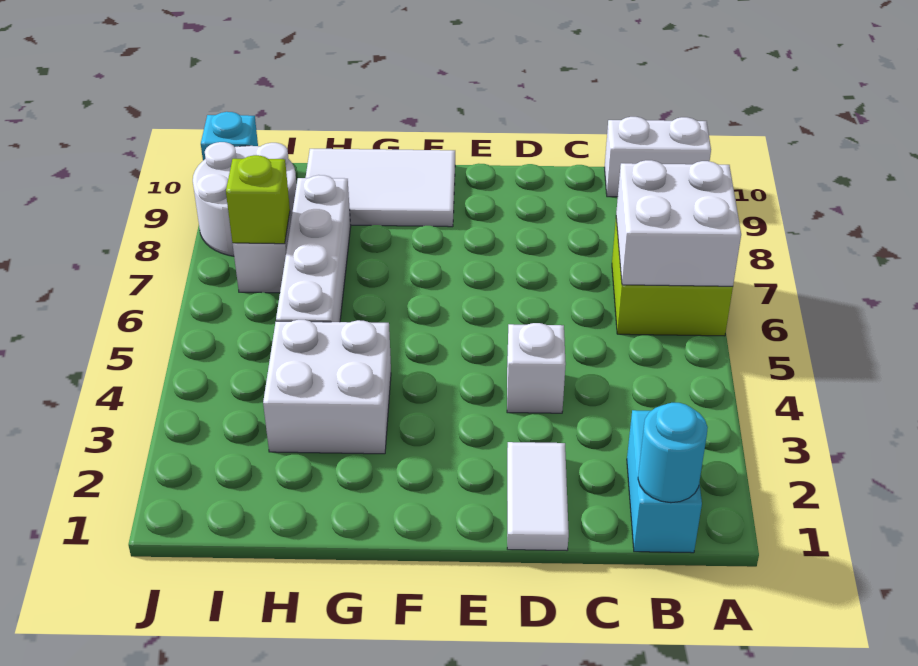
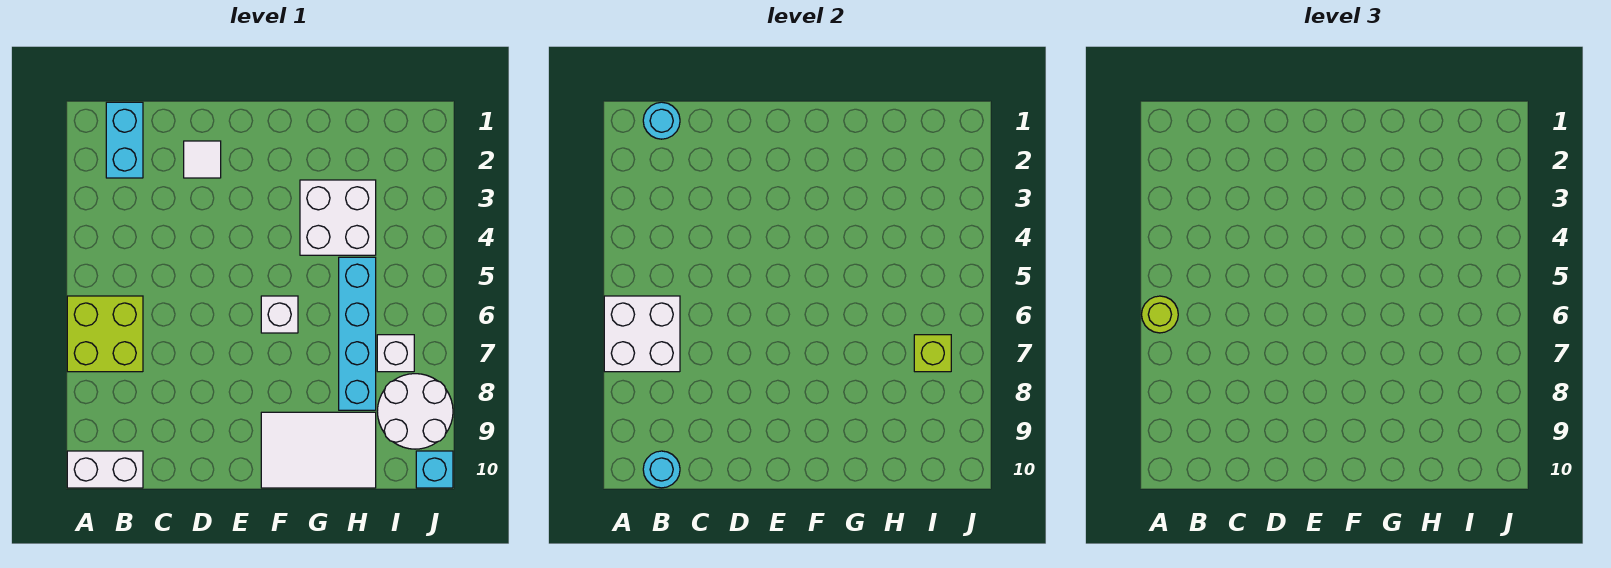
none -> lime round brick A6 level 3
none -> cyan round brick B10 level 2
white tile D1:D2 level 1 -> white tile D2 level 1
white brick D4 level 1 -> white brick F6 level 1
white brick H5:H8 level 1 -> cyan brick H5:H8 level 1

